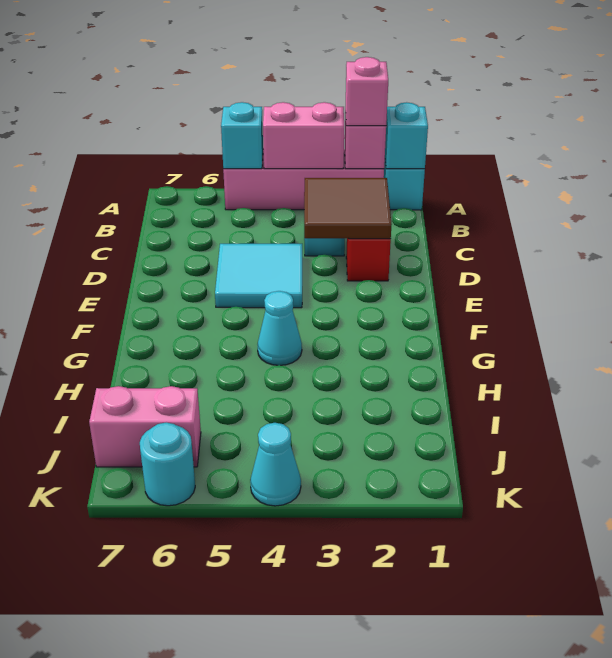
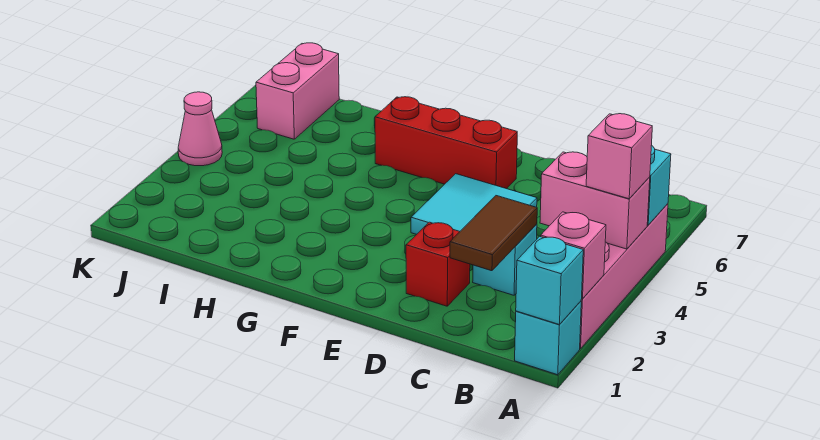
pink brick A2 level 3 -> pink brick A4 level 3
pink brick A3:A4 level 2 -> pink brick A4:B4 level 2
brown tile C2:D3 level 2 -> brown tile C2:C3 level 2
none -> red brick E6:G6 level 1
cyan cone G4 level 1 -> none
cyan cone K4 level 1 -> pink cone K4 level 1
cyan round brick K6 level 1 -> none

